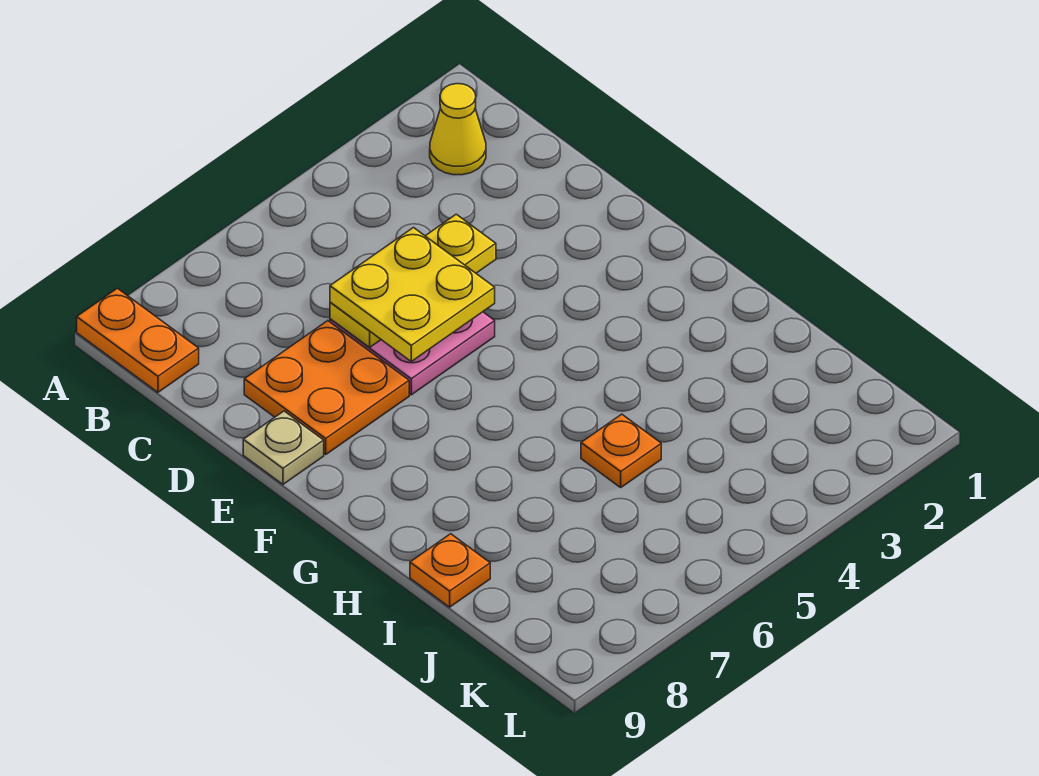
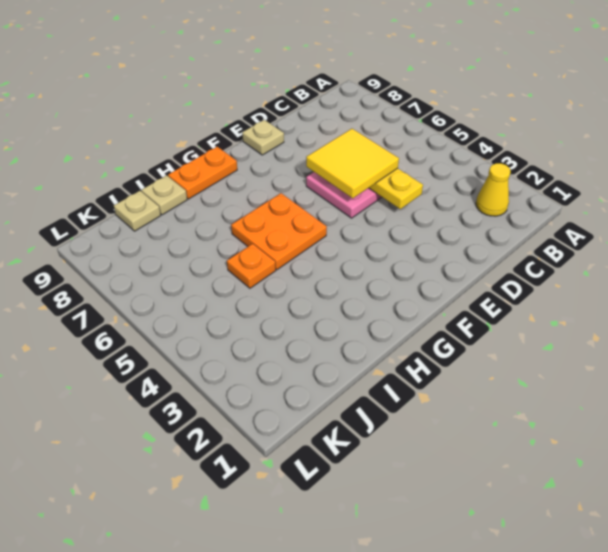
orange plate A9:B9 level 1 -> orange plate G9:H9 level 1
yellow plate D5:E6 level 3 -> yellow tile D5:E6 level 3
orange plate D7:E8 level 1 -> orange plate G5:H6 level 1
orange plate I9 level 1 -> tan plate I9 level 1
none -> tan plate J9 level 1

